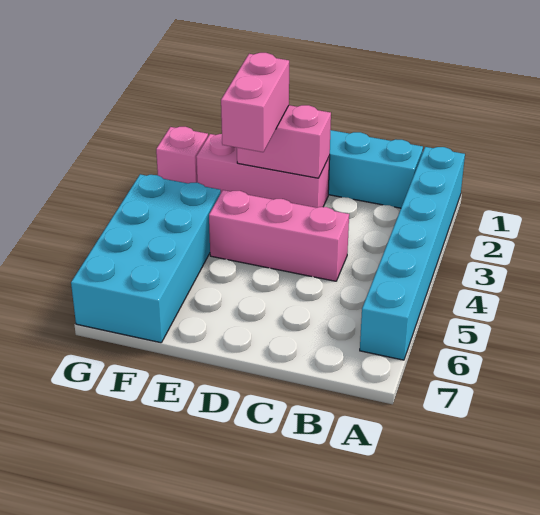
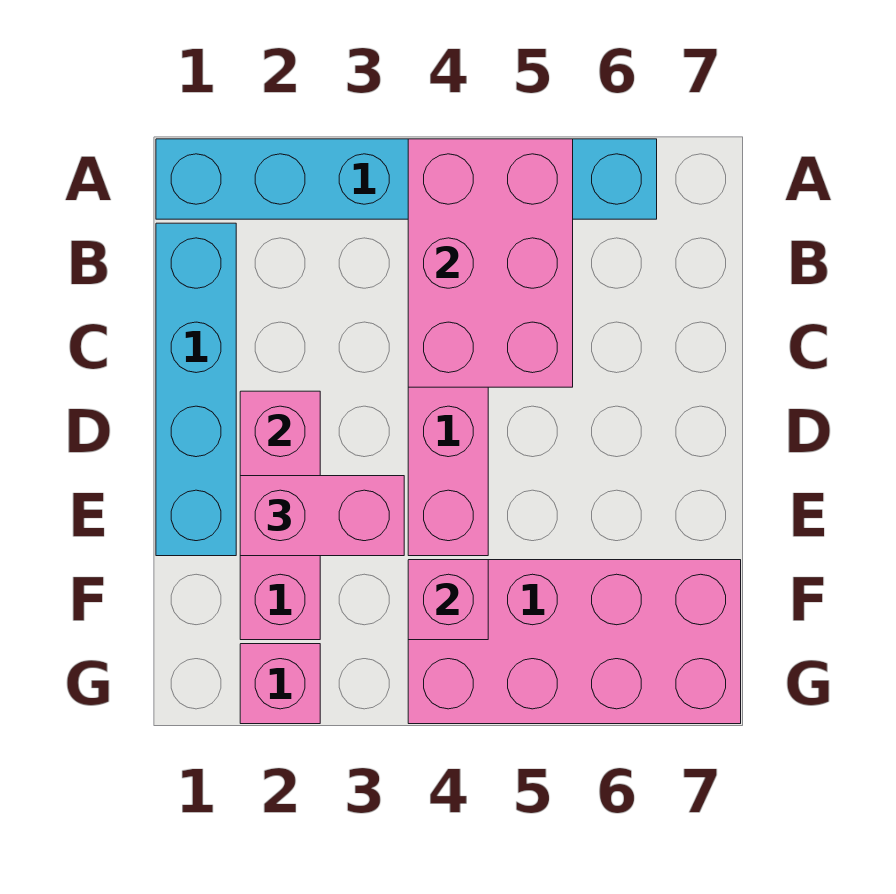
none -> pink brick A4:C5 level 2
cyan brick F4:G7 level 1 -> pink brick F4:G7 level 1
none -> pink brick F4 level 2

